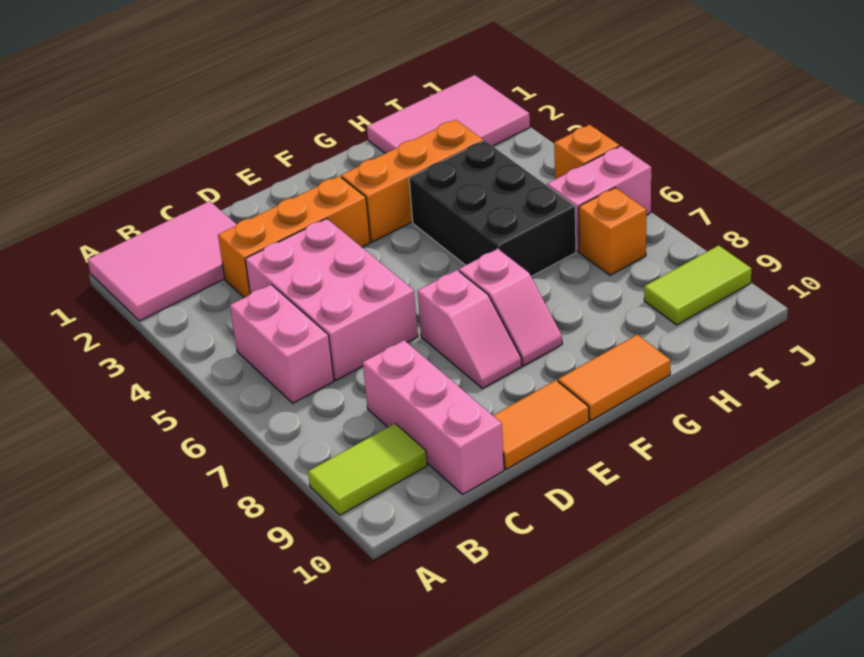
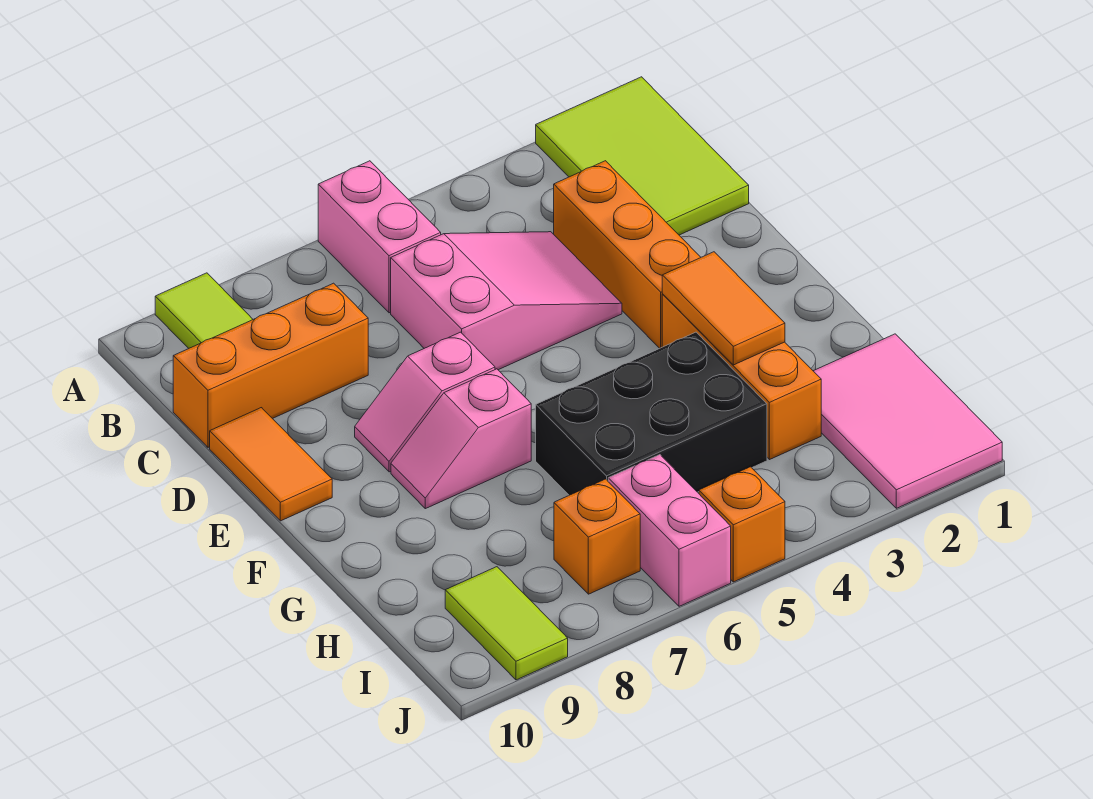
pink tile A1:C2 level 1 -> lime tile A1:C2 level 1
pink brick B5:B6 level 1 -> pink brick A6:B6 level 1
pink brick C4:D6 level 1 -> pink slope C4:D6 level 1 top 6
pink brick C8:C10 level 1 -> orange brick C8:C10 level 1
orange tile F10:G10 level 1 -> orange tile F3:G3 level 2

